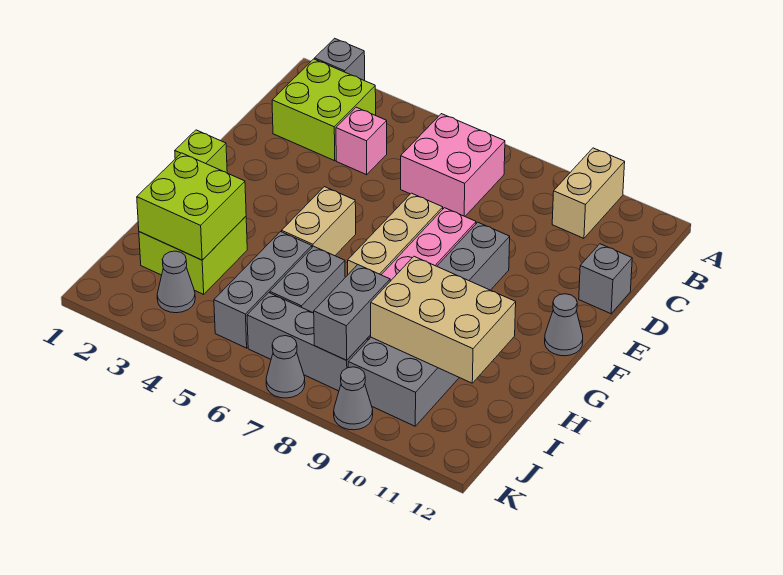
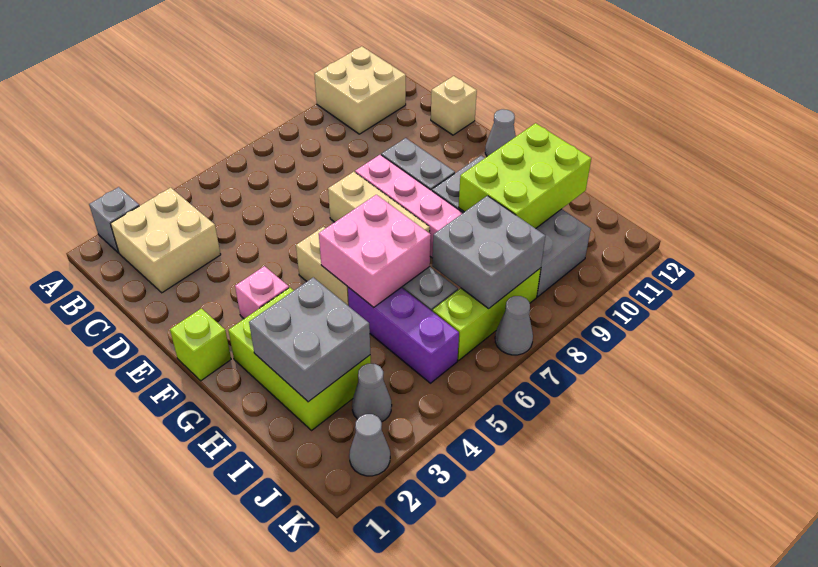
tan brick A10:B10 level 1 -> tan brick A10:B11 level 1
lime brick B2:C3 level 1 -> tan brick B2:C3 level 1
pink brick B6:C7 level 1 -> pink brick G5:H6 level 2
pink brick C4 level 1 -> pink brick F3 level 1
grey brick D12 level 1 -> tan brick D12 level 1
lime brick H2:I3 level 1 -> lime brick G2:I3 level 1
lime brick H2:I3 level 2 -> grey brick H2:I3 level 2
grey brick H5:J5 level 1 -> purple brick H5:J5 level 1
tan brick H9:I11 level 2 -> lime brick H9:I11 level 2
grey brick I8:J8 level 2 -> grey brick I7:J8 level 2
grey brick J6:J8 level 1 -> lime brick J6:J8 level 1
grey cone K9 level 1 -> grey cone K2 level 1

